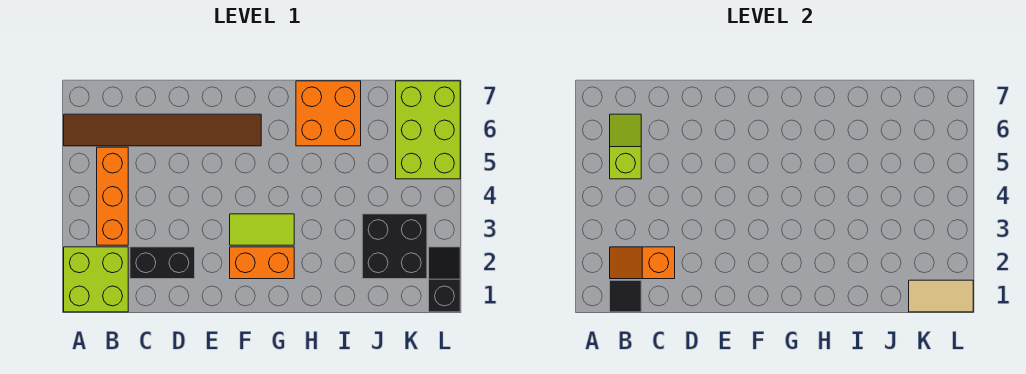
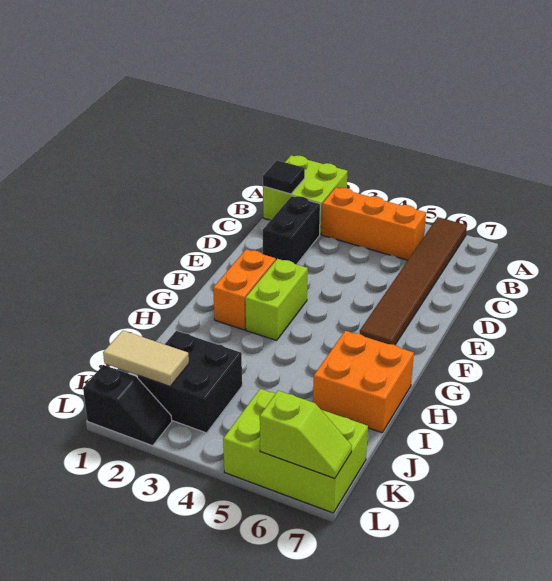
orange slope B2:C2 level 2 top C -> none
lime slope B5:B6 level 2 top 5 -> lime slope L6:L7 level 2 top 6
lime tile F3:G3 level 1 -> lime brick F3:G3 level 1
tan tile K1:L1 level 2 -> tan tile K1:K2 level 2

